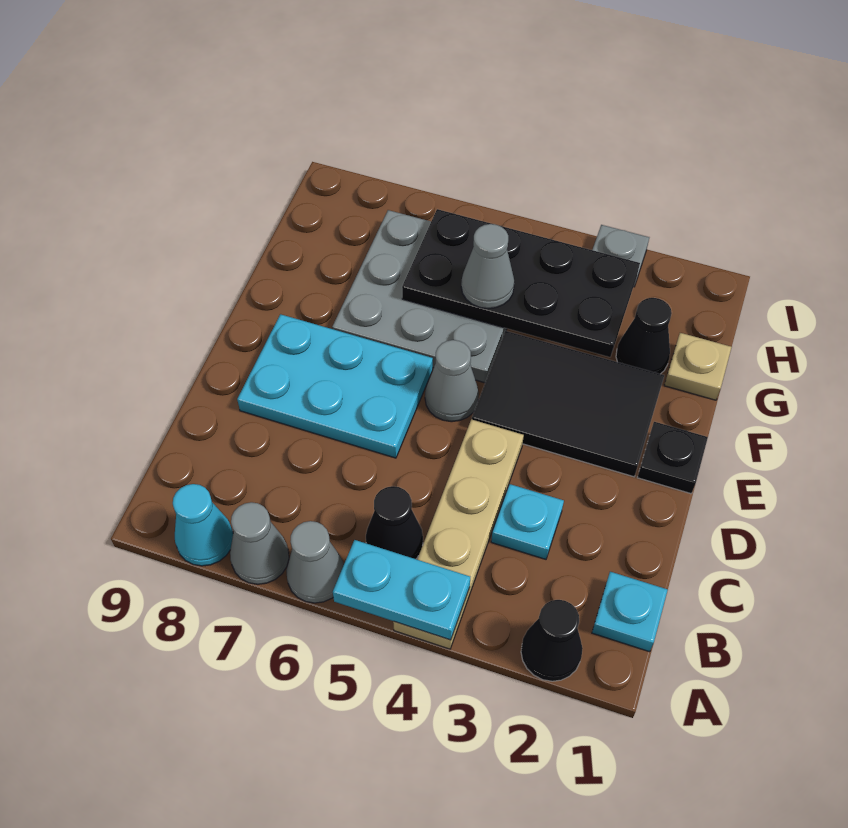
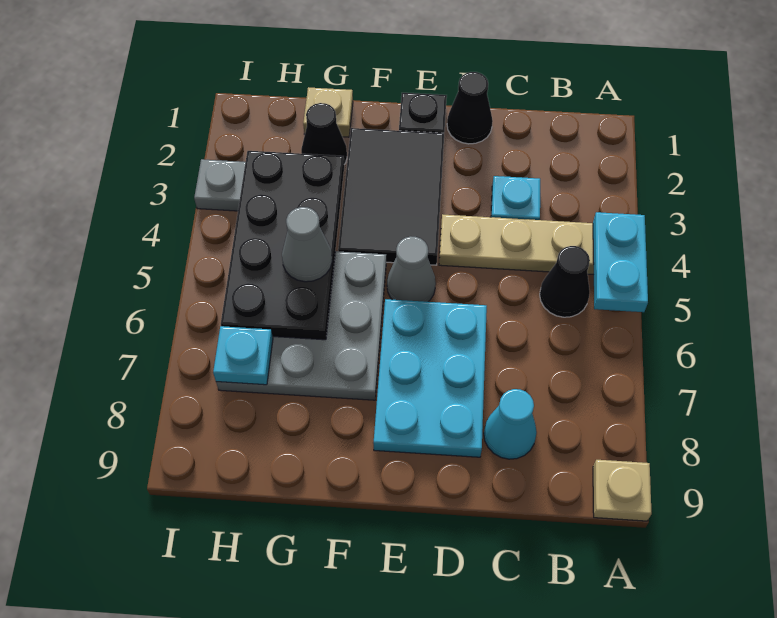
black cone A2 level 1 -> black cone D1 level 1
grey cone A6 level 1 -> none
grey cone A7 level 1 -> none
cyan cone A8 level 1 -> cyan cone C8 level 1
none -> tan plate A9 level 1
cyan plate B1 level 1 -> cyan plate H7 level 2

